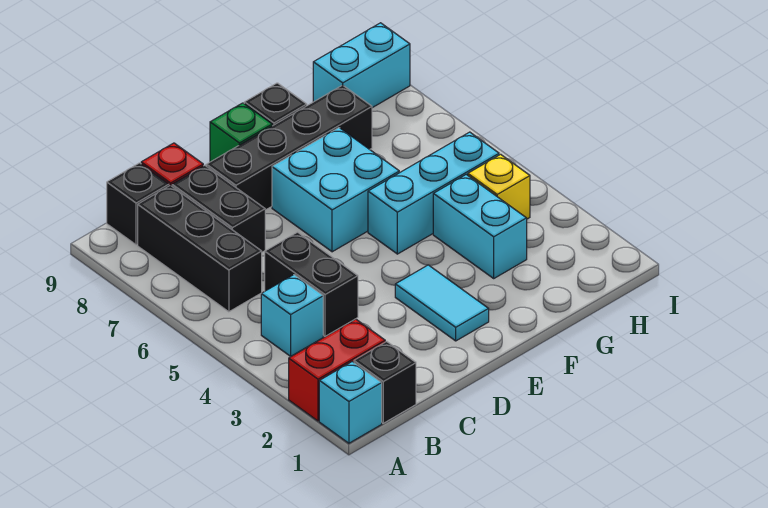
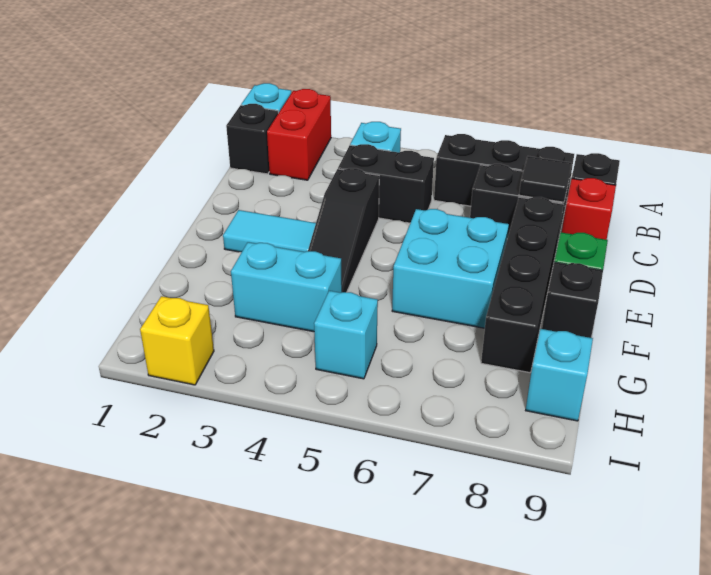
none -> black tile C8 level 2
none -> black slope D4:F4 level 1 top D
cyan brick F5:H5 level 1 -> cyan brick H5 level 1
yellow brick H4 level 1 -> yellow brick I2 level 1
cyan brick H9:I9 level 1 -> cyan brick H9 level 1

